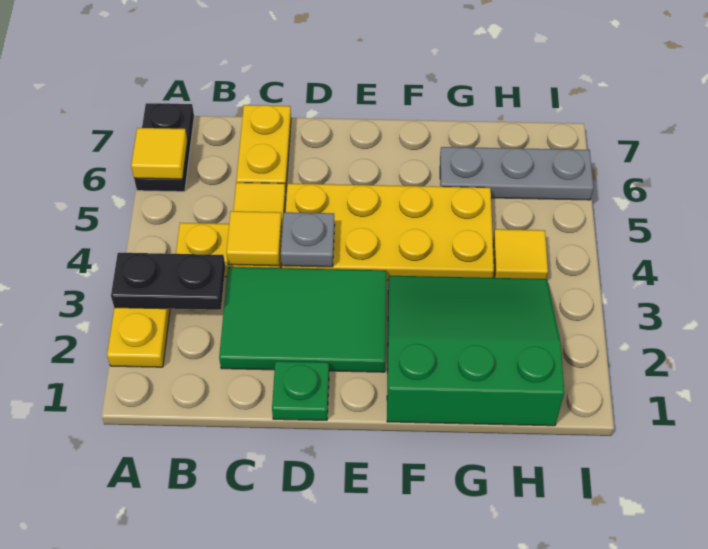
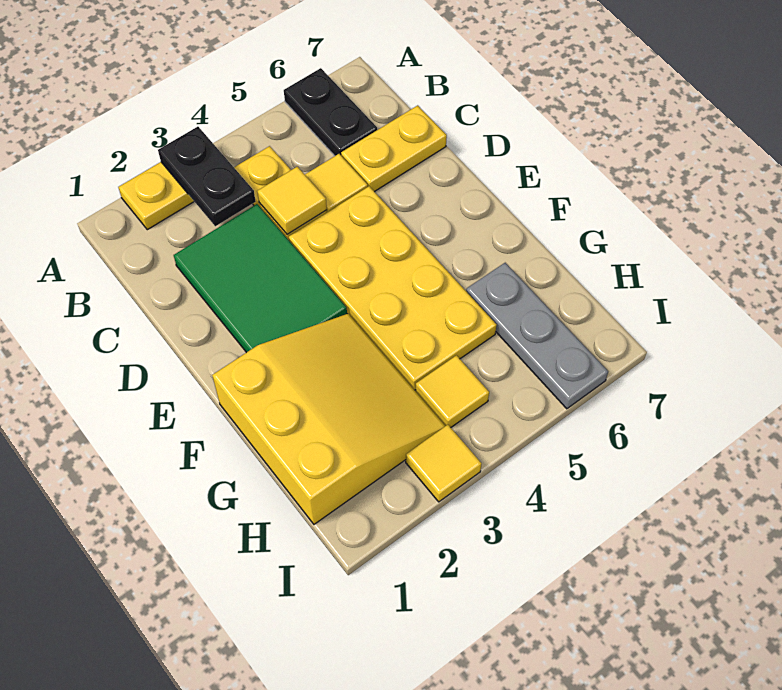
black plate A6:A7 level 1 -> black plate A6:B6 level 1
yellow tile A6 level 2 -> yellow tile I3 level 1
green plate D1 level 1 -> none
grey plate D4 level 2 -> none
green slope F1:H3 level 1 top 1 -> yellow slope F1:H3 level 1 top 1

